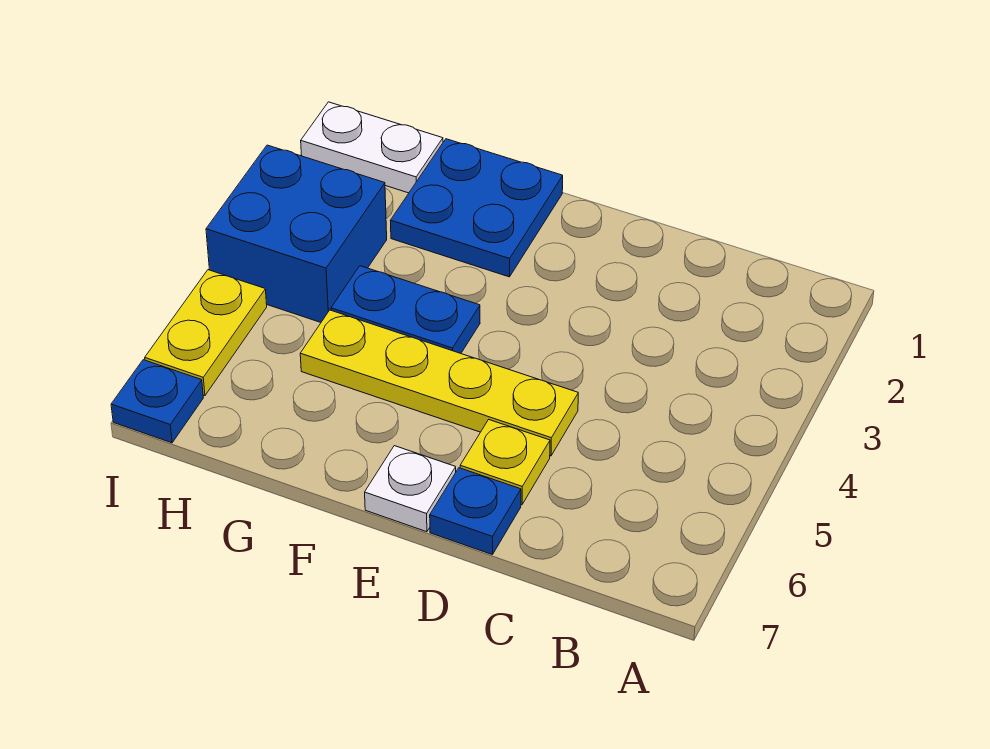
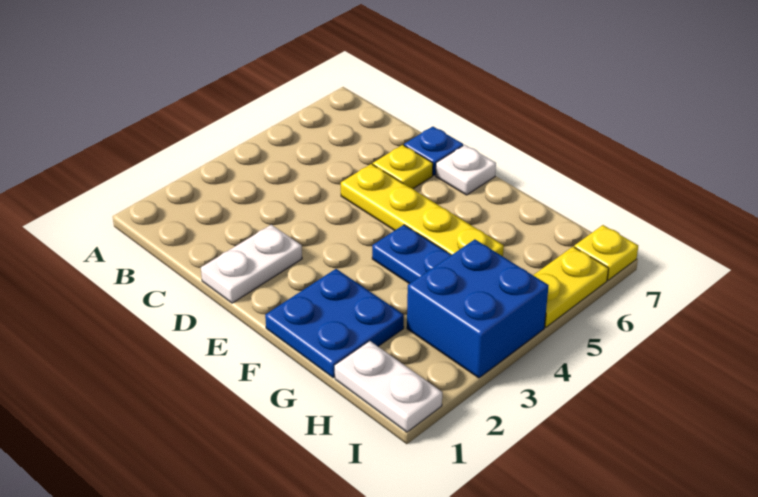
none -> white plate D1:D2 level 1
blue plate I7 level 1 -> yellow plate I7 level 1

